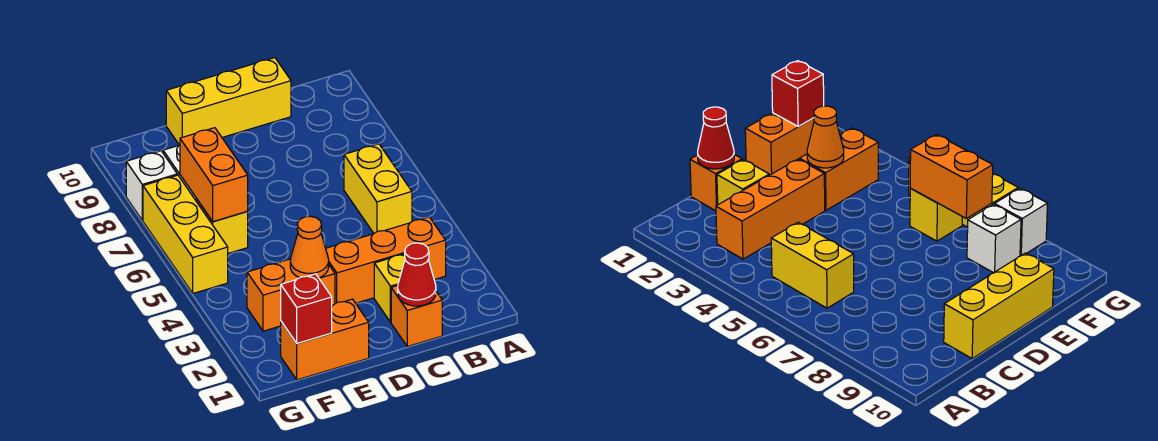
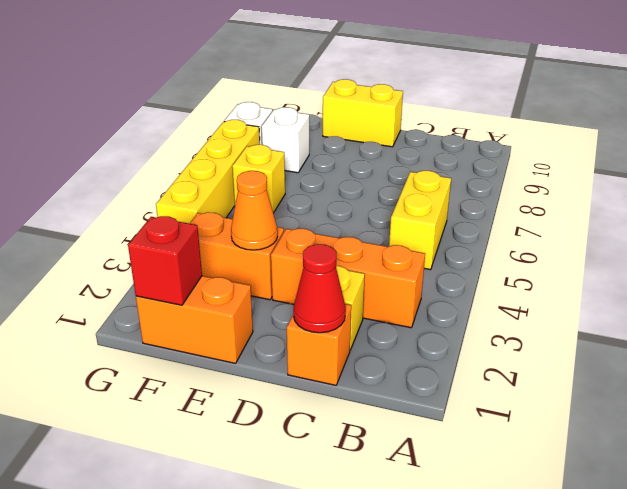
yellow brick C10:E10 level 1 -> yellow brick D10:E10 level 1
orange brick F6:F7 level 2 -> none
yellow brick G5:G7 level 1 -> yellow brick G4:G7 level 1

